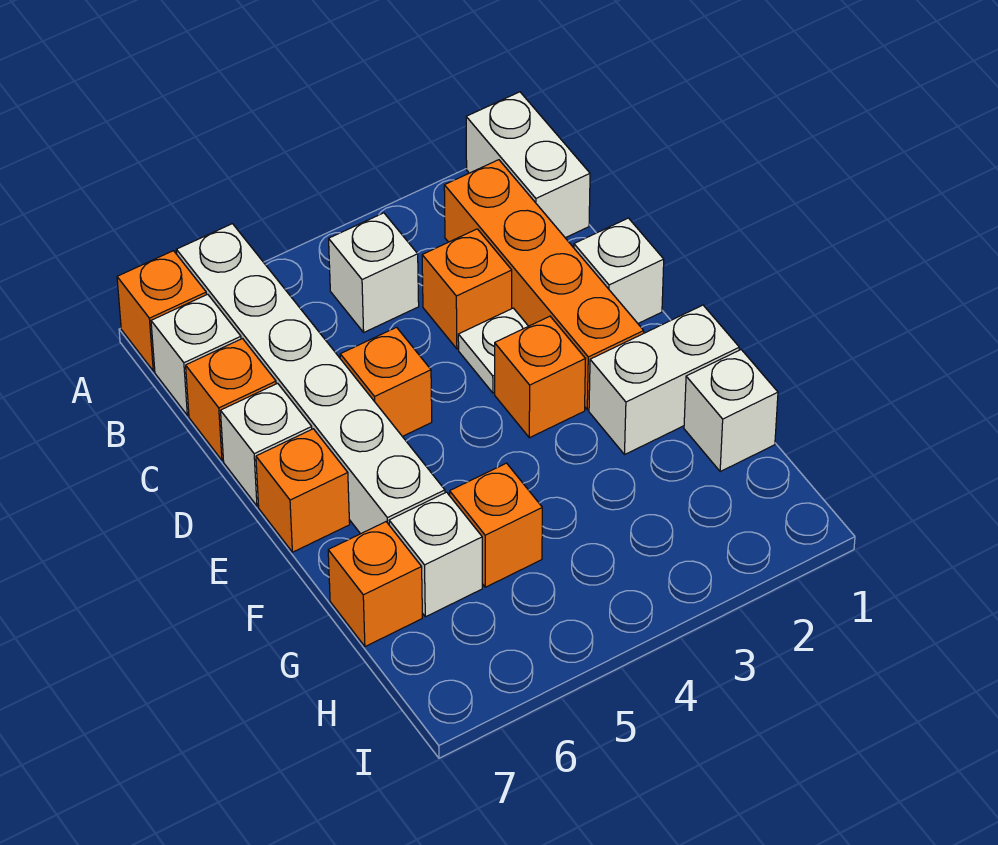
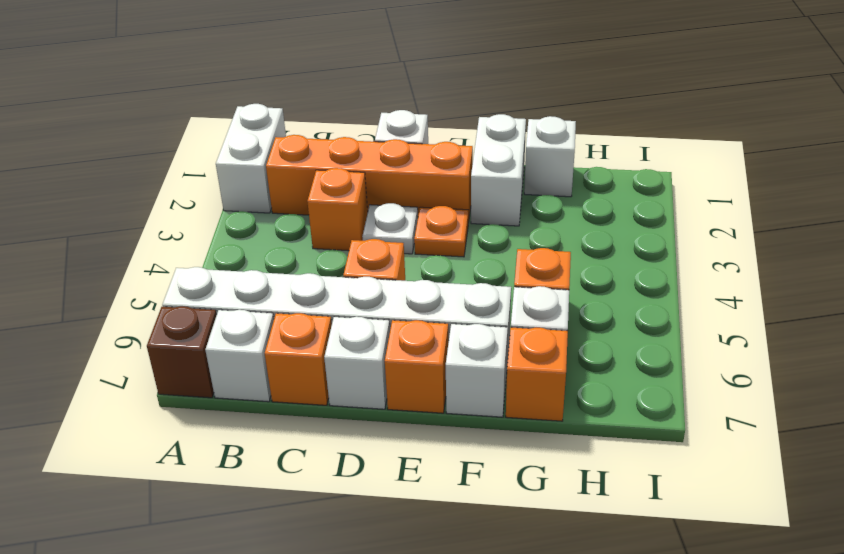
white brick A1:B1 level 1 -> white brick A1:A2 level 1
orange brick A7 level 1 -> brown brick A7 level 1
white brick B4 level 1 -> white brick F7 level 1
orange brick E3 level 1 -> orange plate E3 level 1

